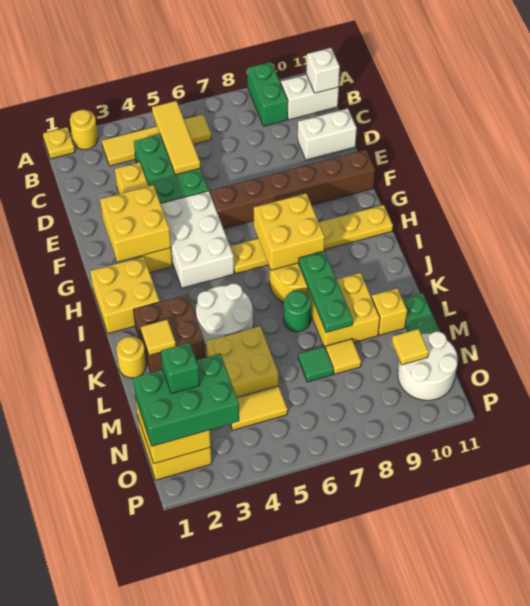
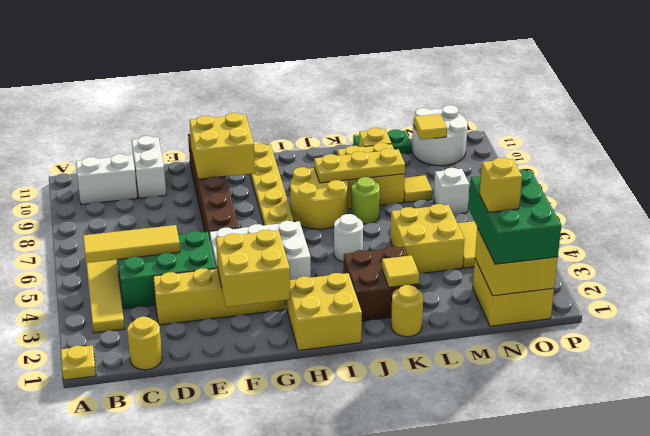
yellow round brick A2 level 1 -> yellow round brick C1 level 1
green brick A9:B9 level 1 -> none
white brick B10:B11 level 1 -> white brick B10:C10 level 1
white brick B11 level 2 -> white brick N7 level 1
yellow brick H7:I8 level 2 -> yellow brick F9:G10 level 2
white round brick J4:K5 level 1 -> white round brick J5 level 1
green plate J8:L8 level 2 -> yellow plate J8:L8 level 2
green round brick K7 level 1 -> lime round brick K7 level 1
green tile M7 level 1 -> none
green brick N2 level 4 -> yellow brick N2 level 4

